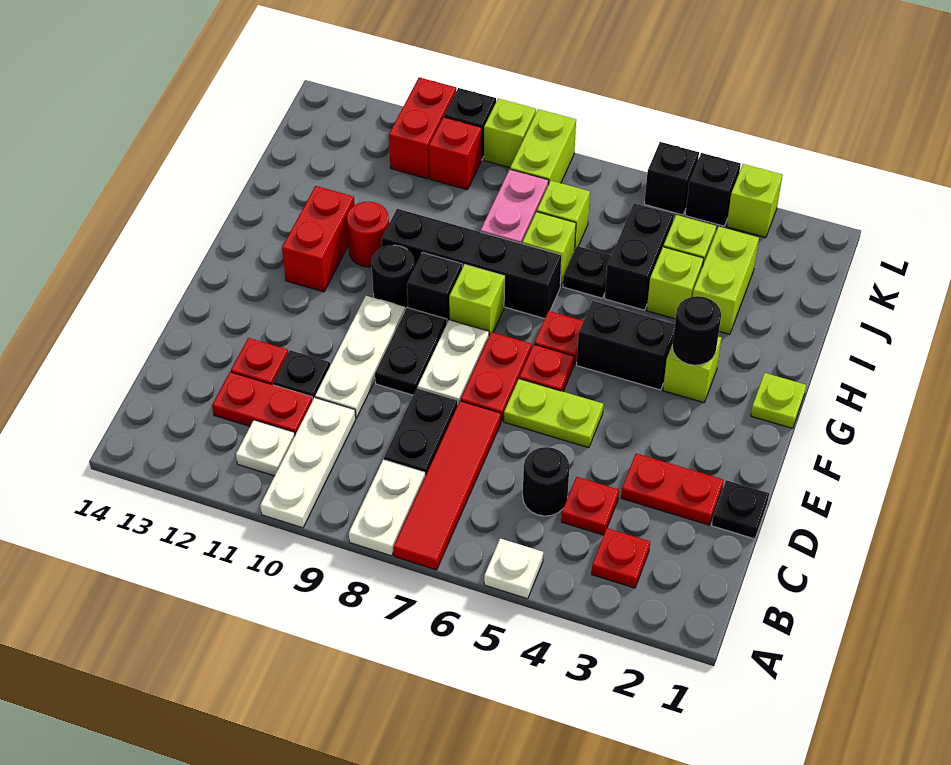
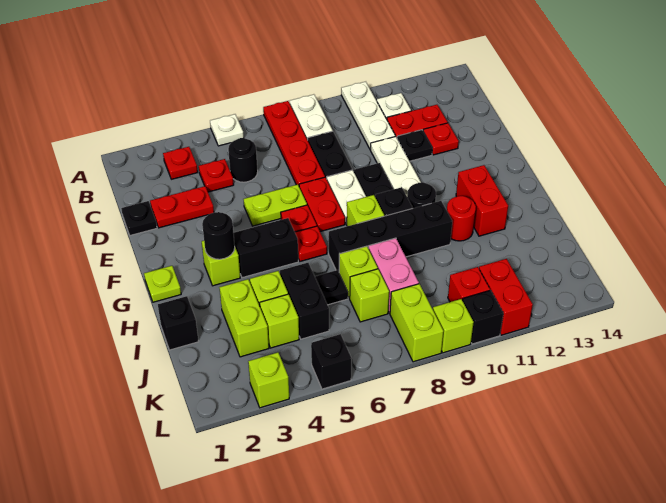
red tile A7:D7 level 1 -> red plate A7:D7 level 1
black brick L4 level 1 -> black brick I1 level 1

